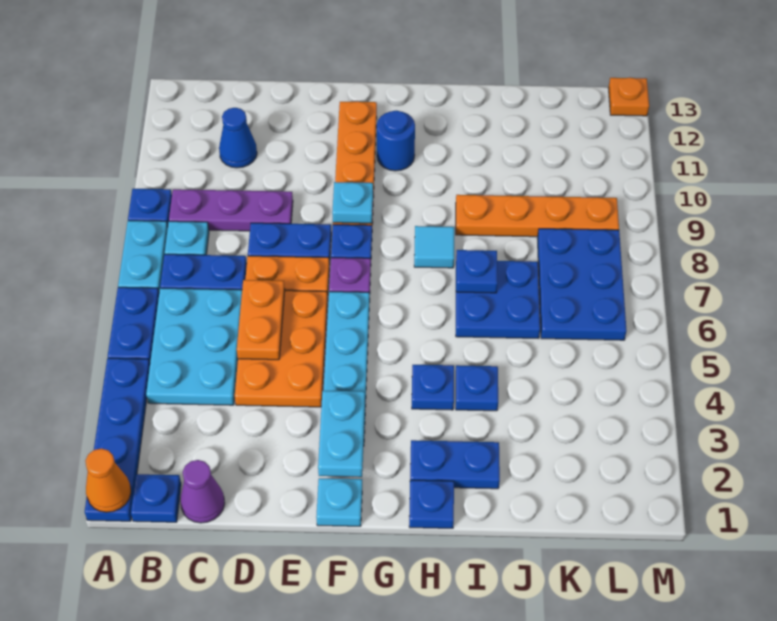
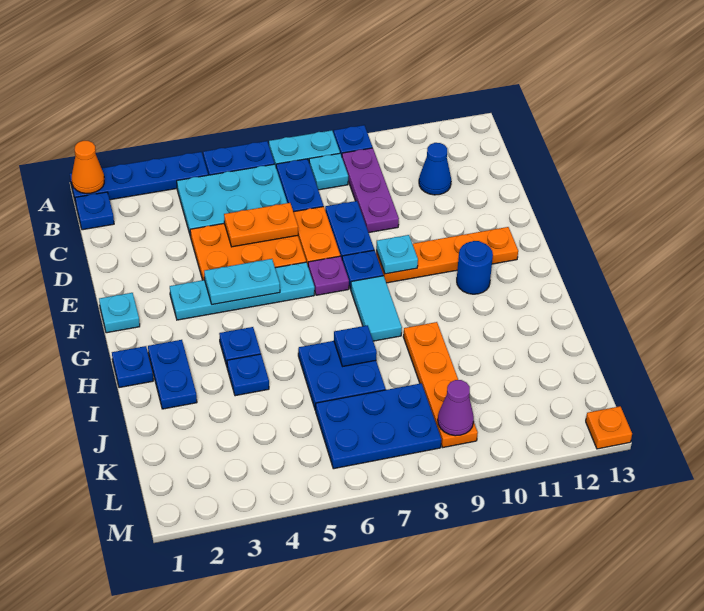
purple cone C1 level 1 -> purple cone L9 level 2
cyan plate F2:F3 level 2 -> cyan plate F4:F5 level 2
cyan tile H8 level 1 -> cyan tile G8:H8 level 1

